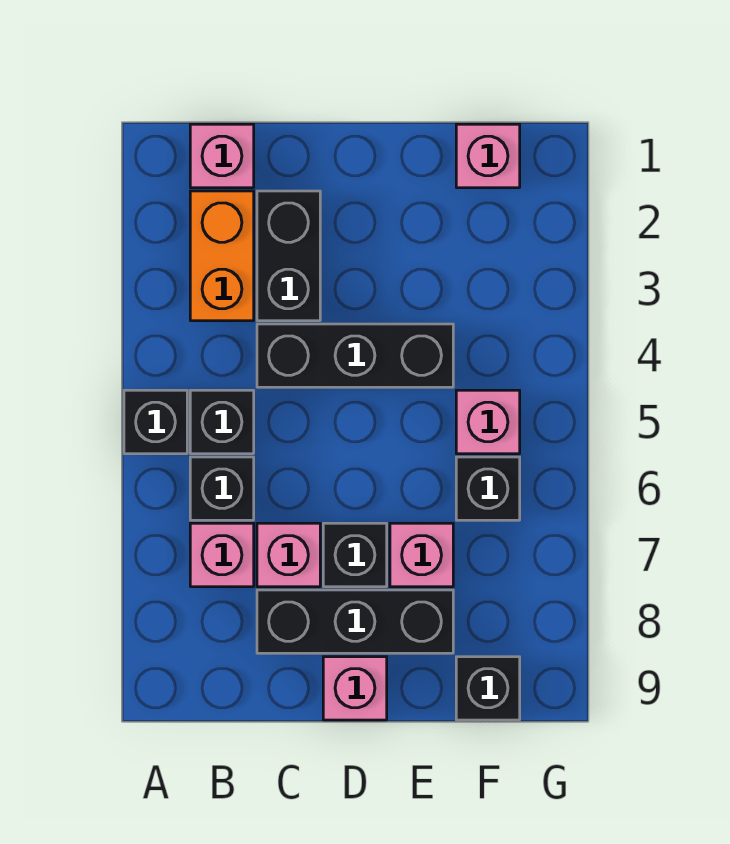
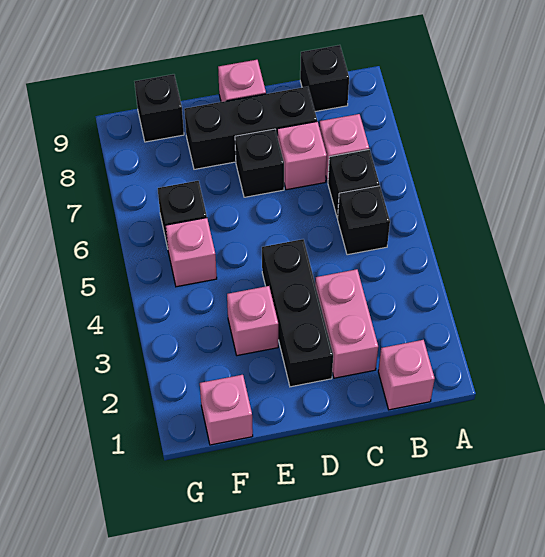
black brick A5 level 1 -> black brick B9 level 1
orange brick B2:B3 level 1 -> none
black brick C2:C3 level 1 -> pink brick C2:C3 level 1
black brick C4:E4 level 1 -> black brick D2:D4 level 1
pink brick E7 level 1 -> pink brick E3 level 1

